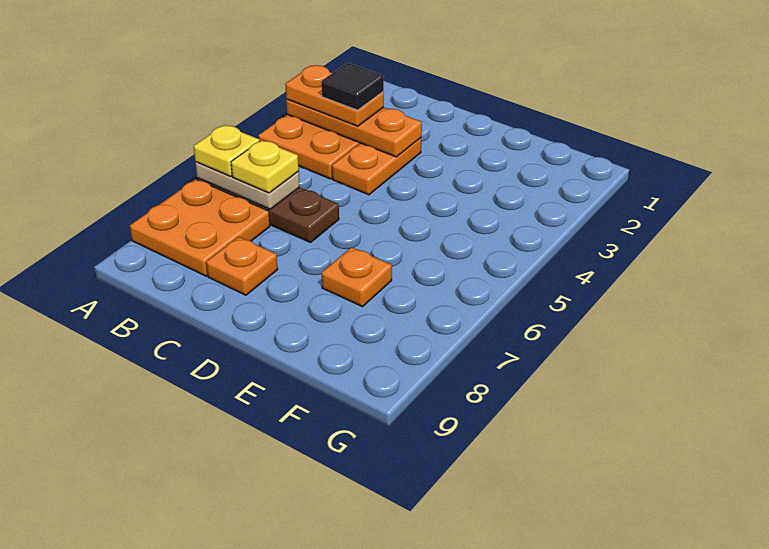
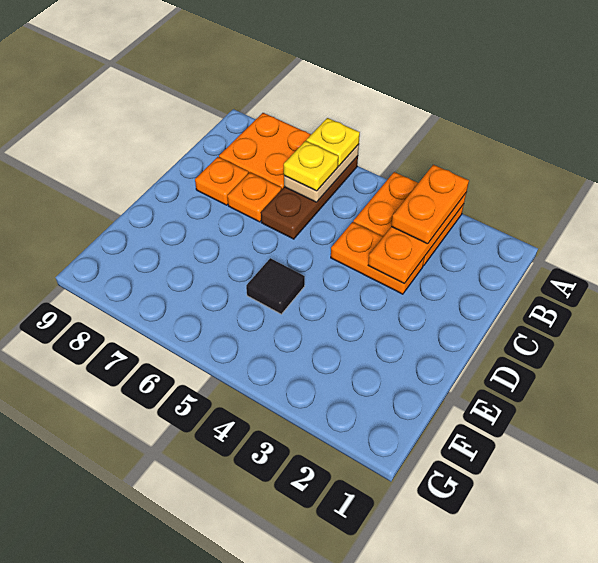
black tile B3 level 4 -> black tile E5 level 1
orange plate E7 level 1 -> orange plate C7 level 1

